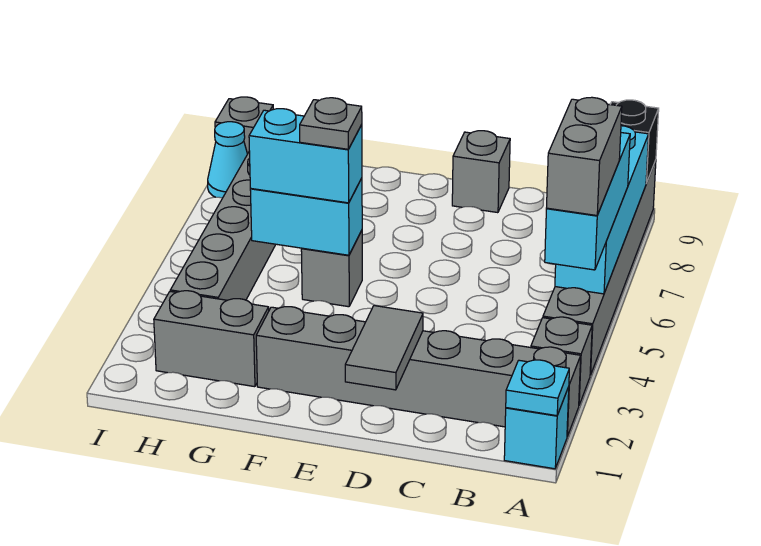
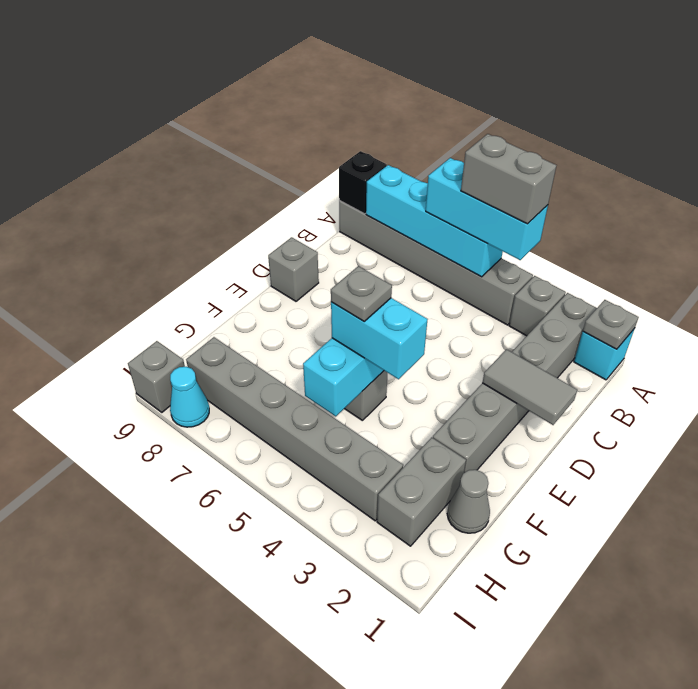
cyan plate A1 level 2 -> grey plate A1 level 2
cyan brick F5:G5 level 3 -> cyan brick F4:F5 level 3
none -> grey cone G1 level 1

